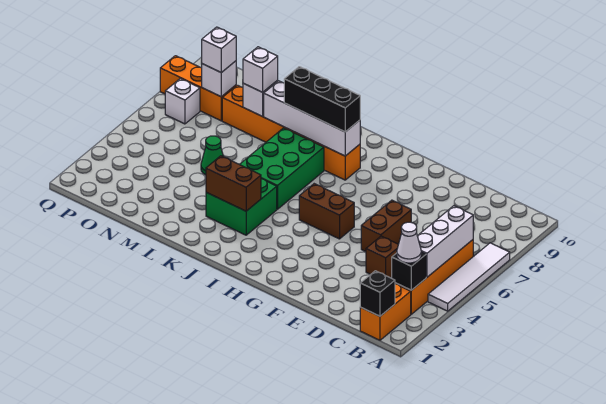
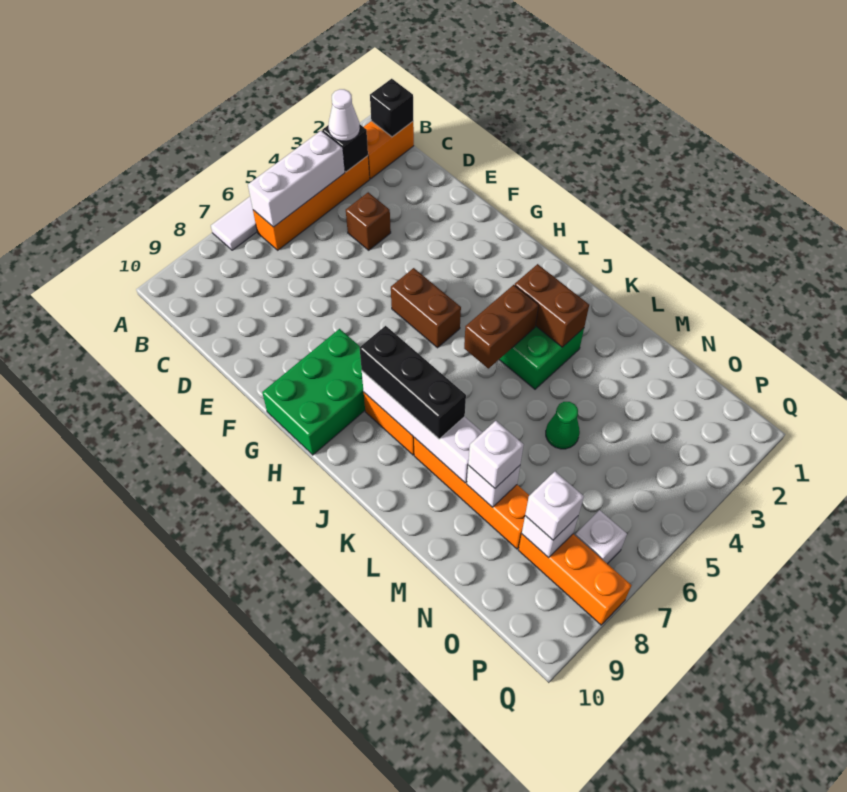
brown brick E5:E6 level 1 -> brown brick J4:J5 level 2
green brick J5:K7 level 1 -> green brick G8:H10 level 1

